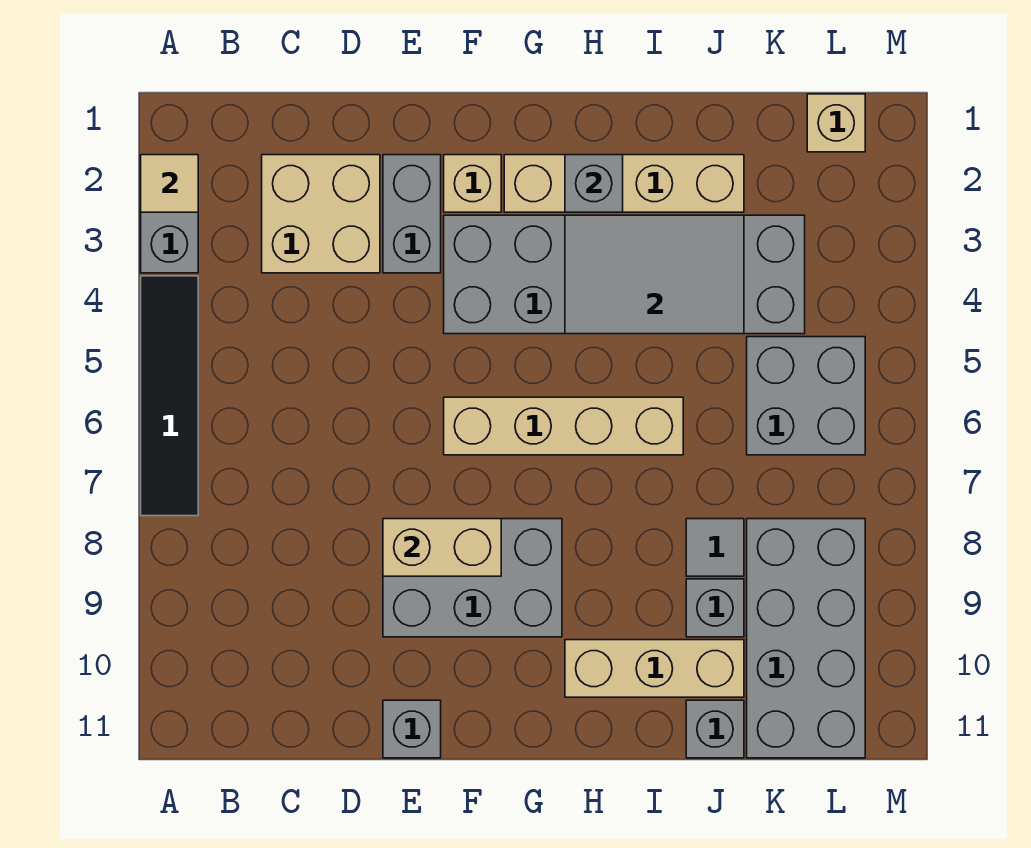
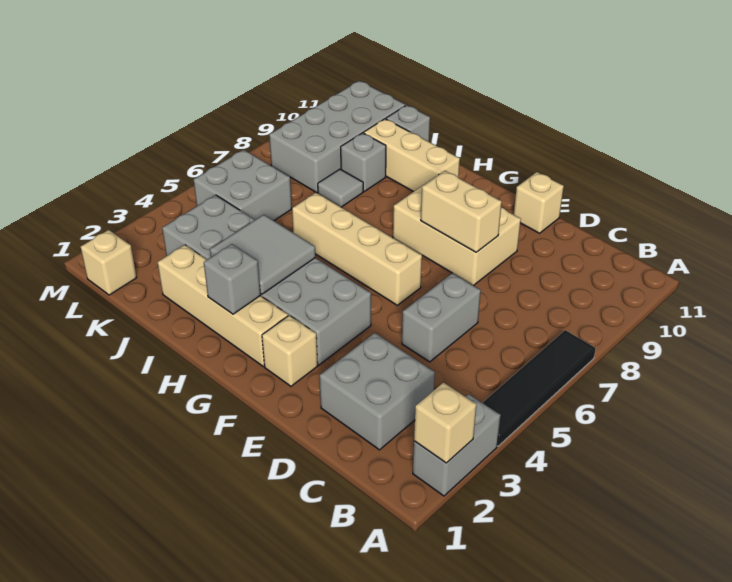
tan tile A2 level 2 -> tan brick A2 level 2
tan brick C2:D3 level 1 -> grey brick C2:D3 level 1
grey brick E2:E3 level 1 -> grey brick D5:D6 level 1
grey brick E8:G9 level 1 -> tan brick E8:G9 level 1
grey brick E11 level 1 -> tan brick E11 level 1
grey tile H3:J4 level 2 -> grey tile H3:I4 level 2

